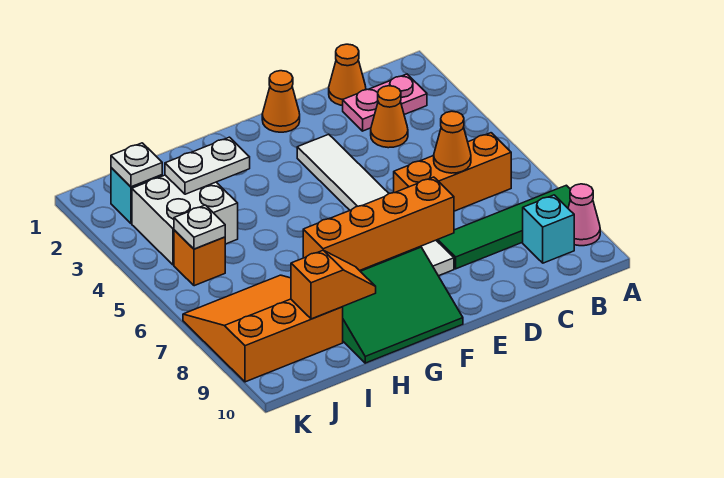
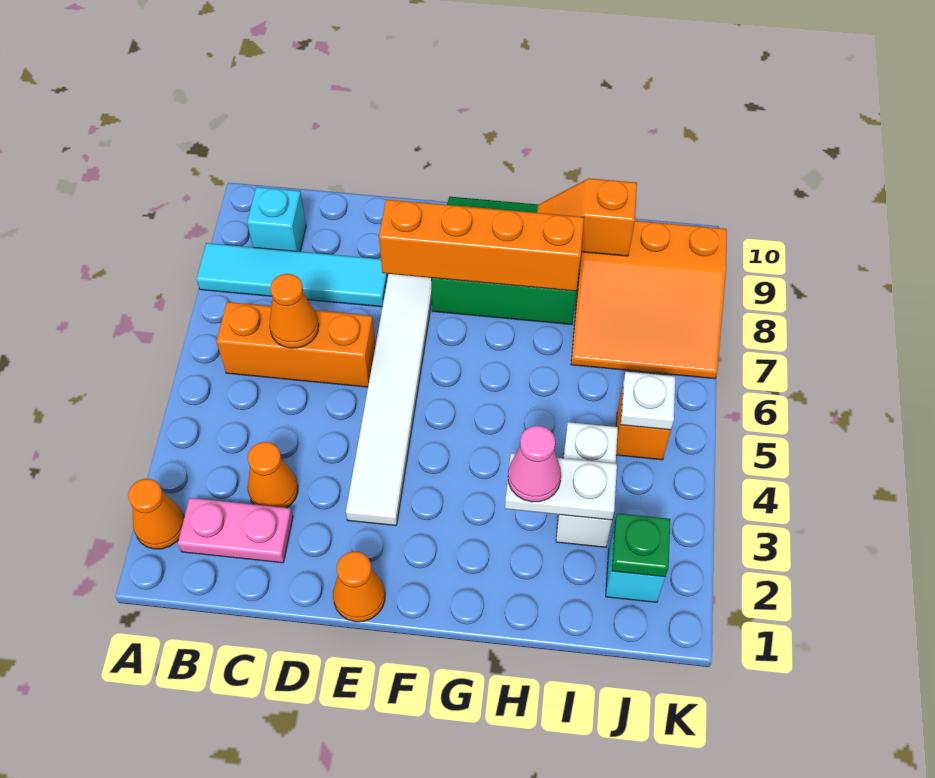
green tile A8:D8 level 1 -> cyan tile A8:D8 level 1
pink cone A9 level 1 -> pink cone H3 level 3
orange cone C1 level 1 -> orange cone A2 level 1
white brick I3:J4 level 1 -> white brick I3:I4 level 1
white plate J2 level 2 -> green plate J2 level 2

